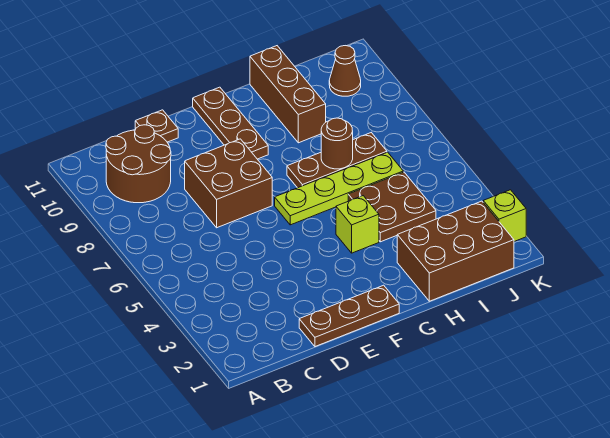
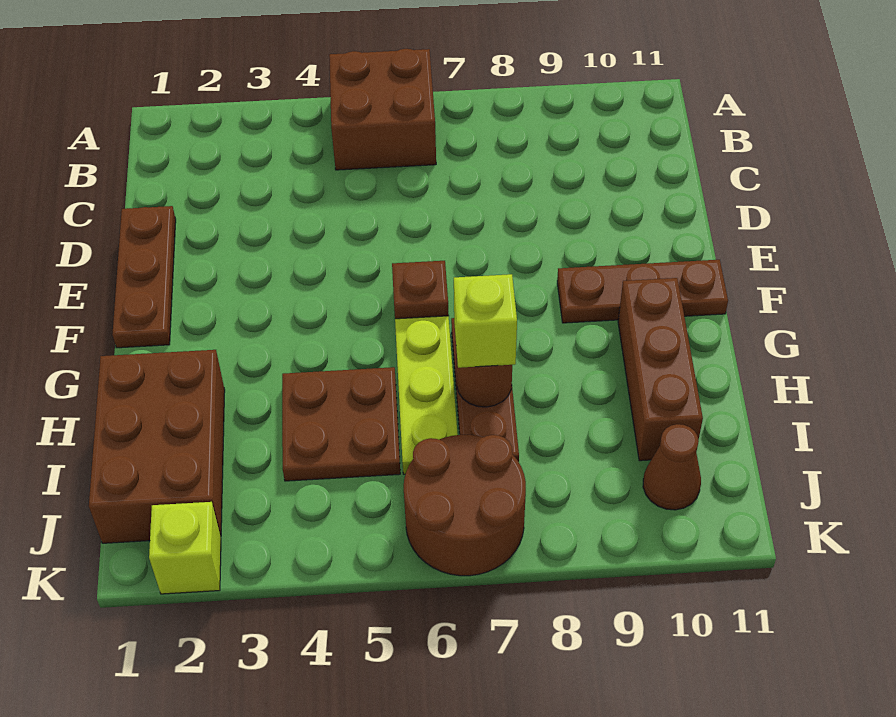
brown round brick B9:C10 level 1 -> brown round brick J6:K7 level 1
brown brick D7:E8 level 1 -> brown brick A5:B6 level 1
brown plate D11 level 1 -> brown plate F6 level 2
lime brick G4 level 1 -> lime brick H7 level 3
brown brick H9:H11 level 1 -> brown brick G10:I10 level 1

